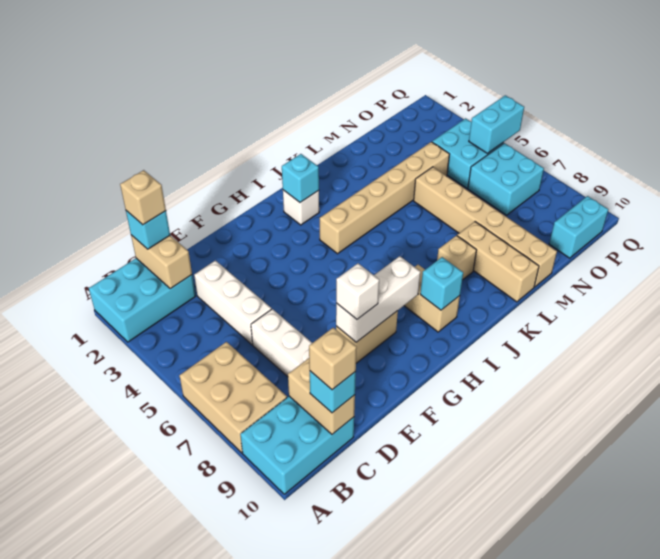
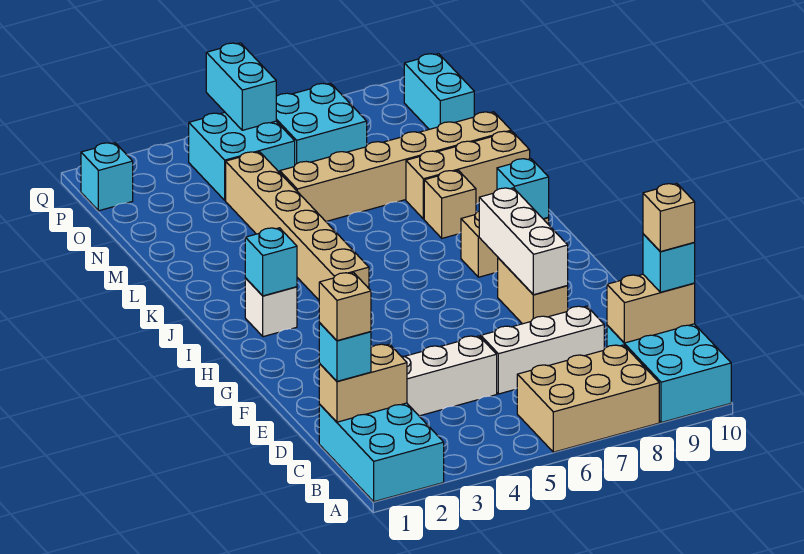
white brick F8 level 3 -> none
none -> cyan brick P1 level 1

